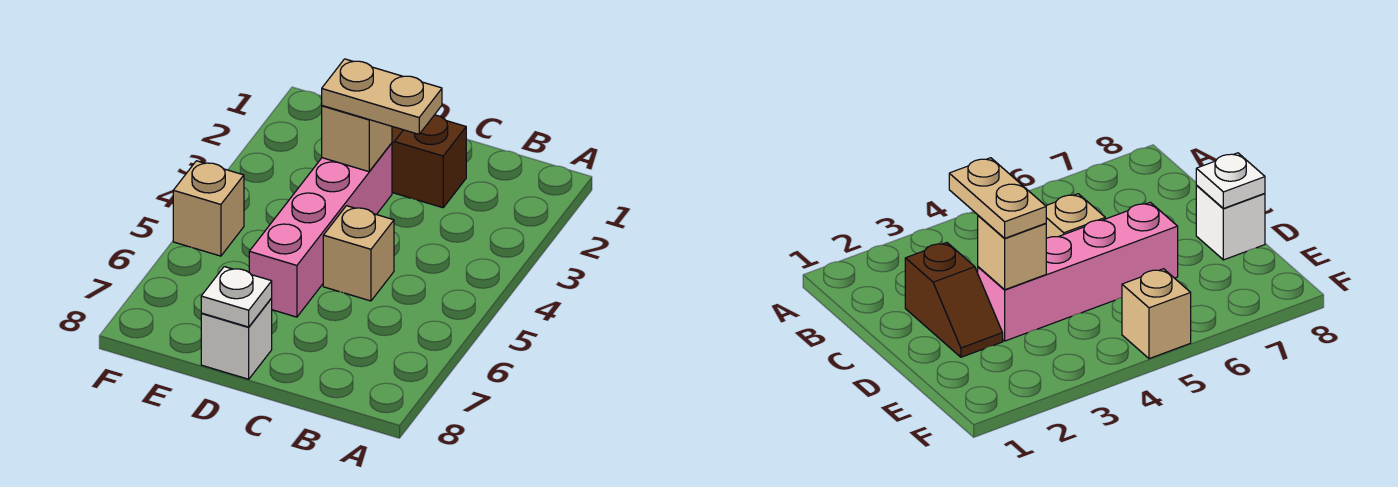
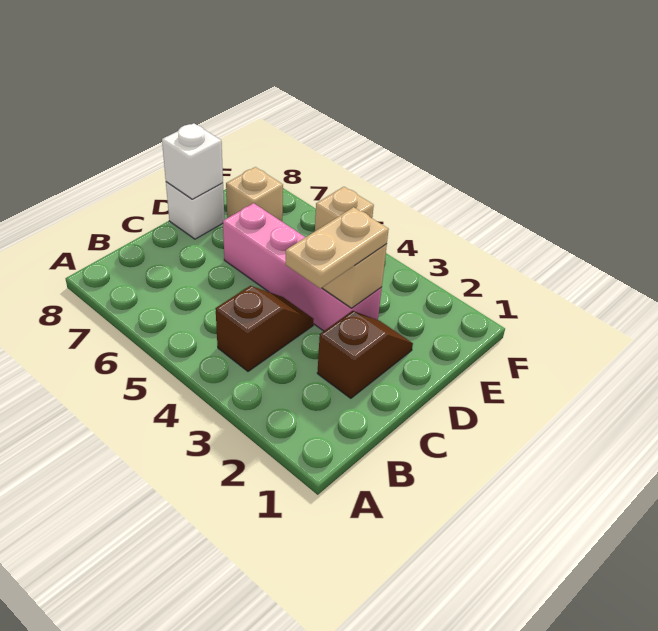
none -> brown slope B4:C4 level 1 top B
tan brick C5 level 1 -> tan brick E7 level 1
white plate D8 level 2 -> white brick D8 level 2

